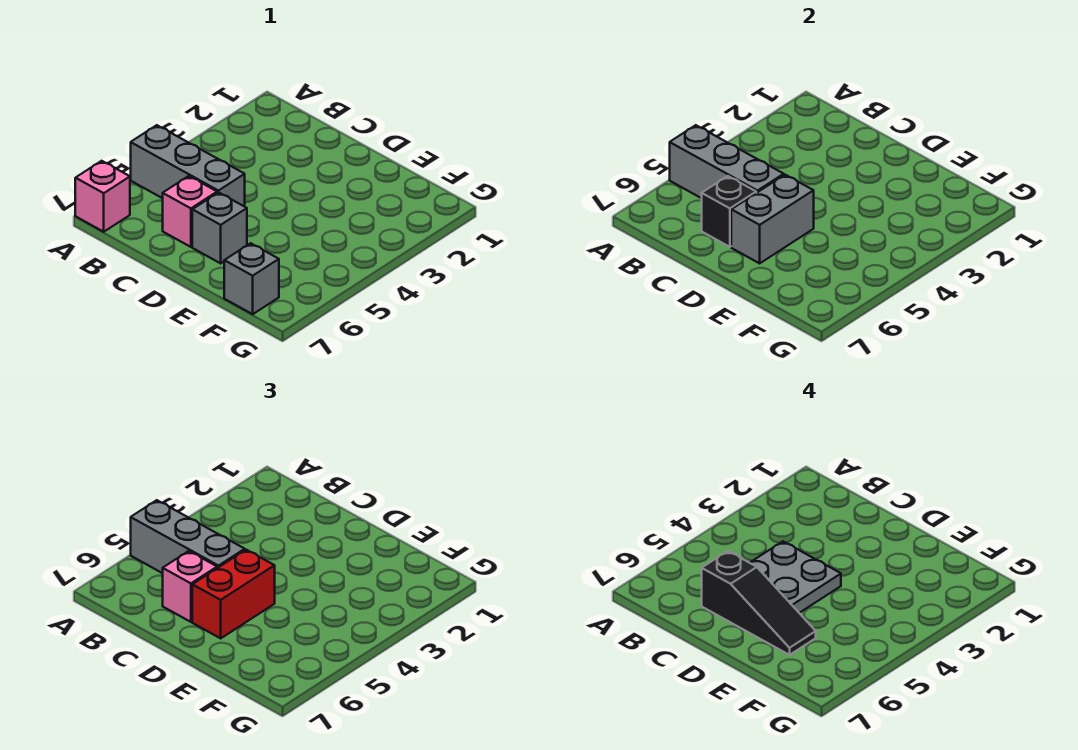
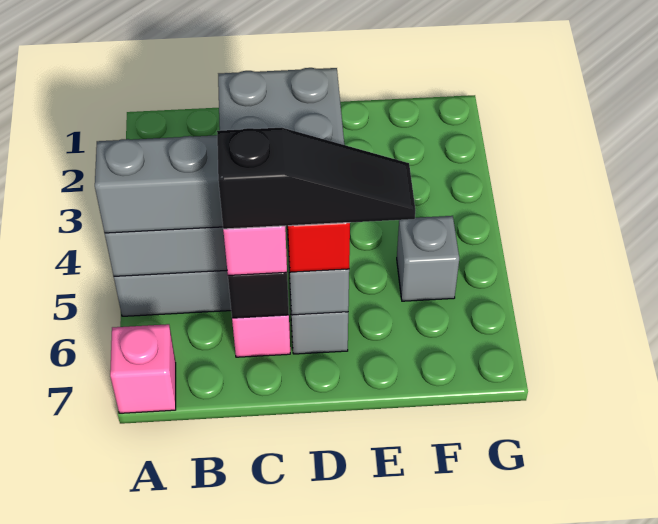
grey brick F7 level 1 -> grey brick F5 level 1

